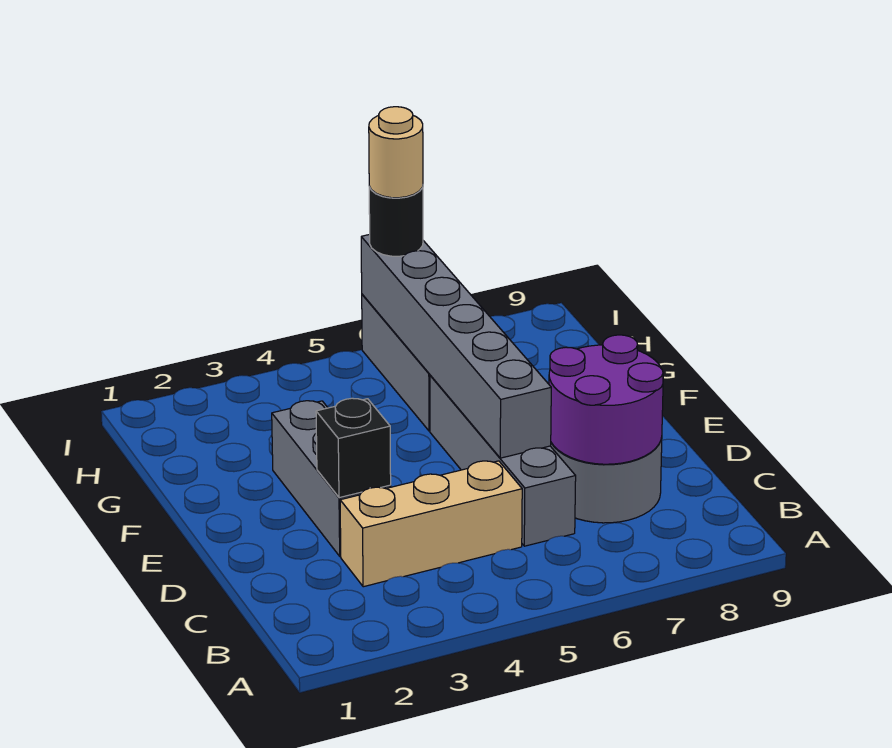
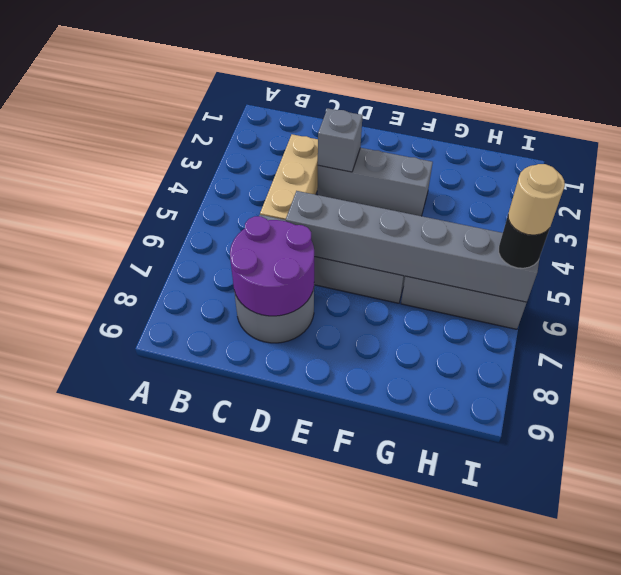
black brick D3 level 2 -> grey brick D3 level 2

